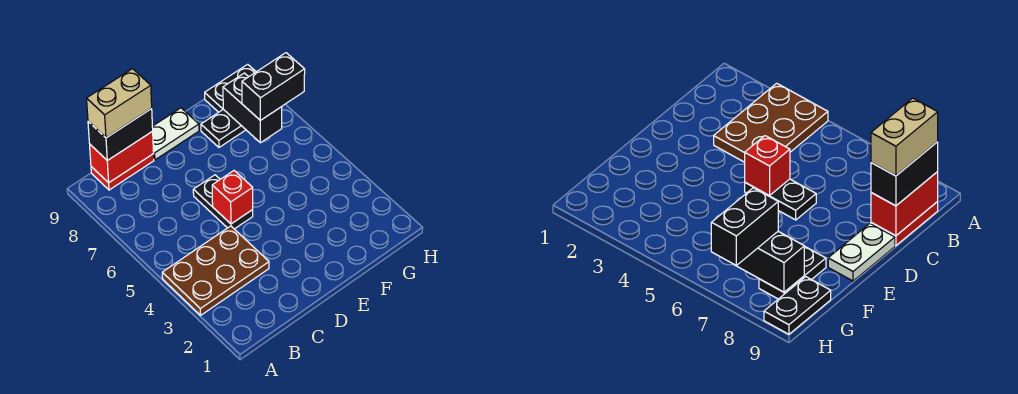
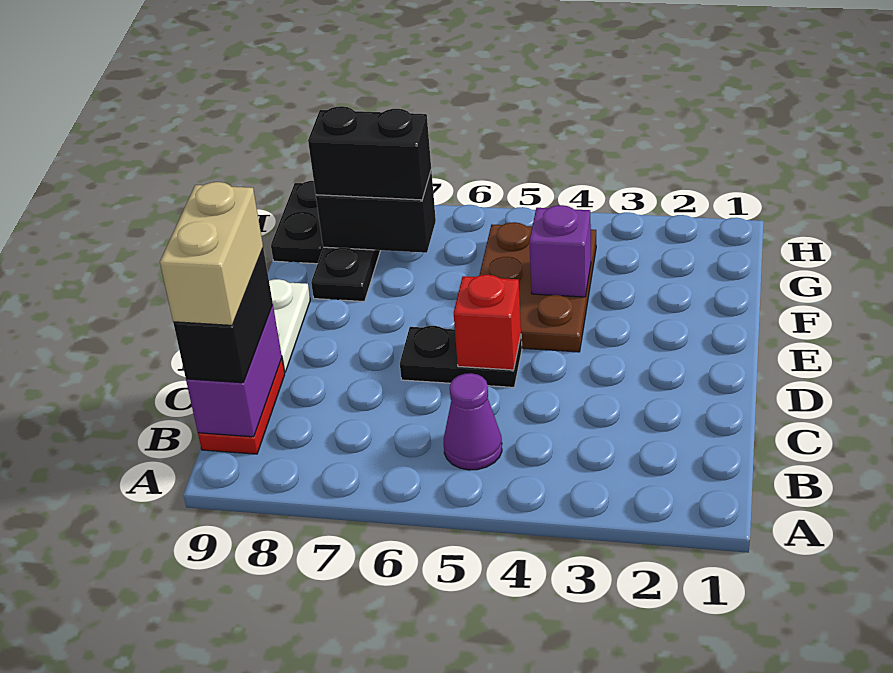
brown plate A3:C4 level 1 -> brown plate E4:G5 level 1
none -> purple cone B5 level 1
red brick B9:C9 level 2 -> purple brick B9:C9 level 2
none -> purple brick F4 level 2
black brick G7:H7 level 3 -> black brick G7:G8 level 3

